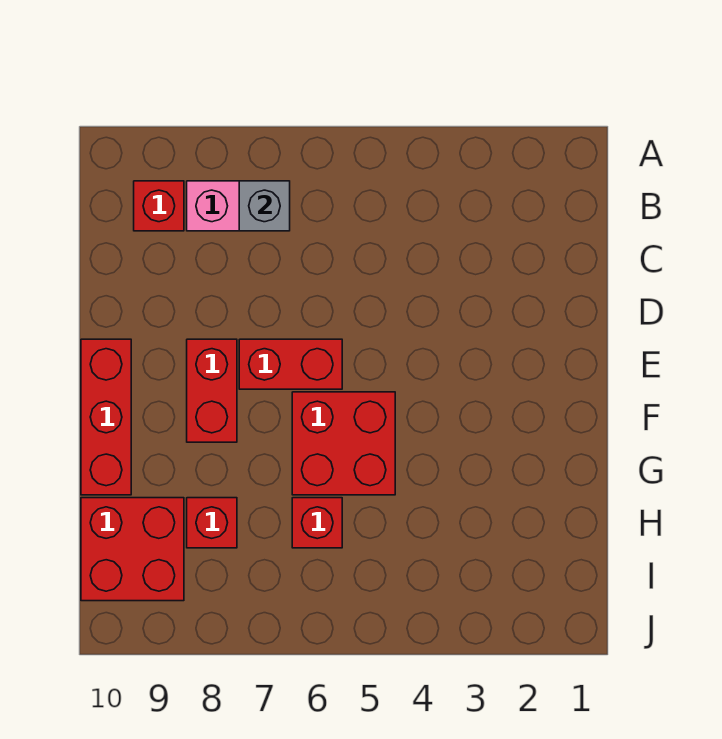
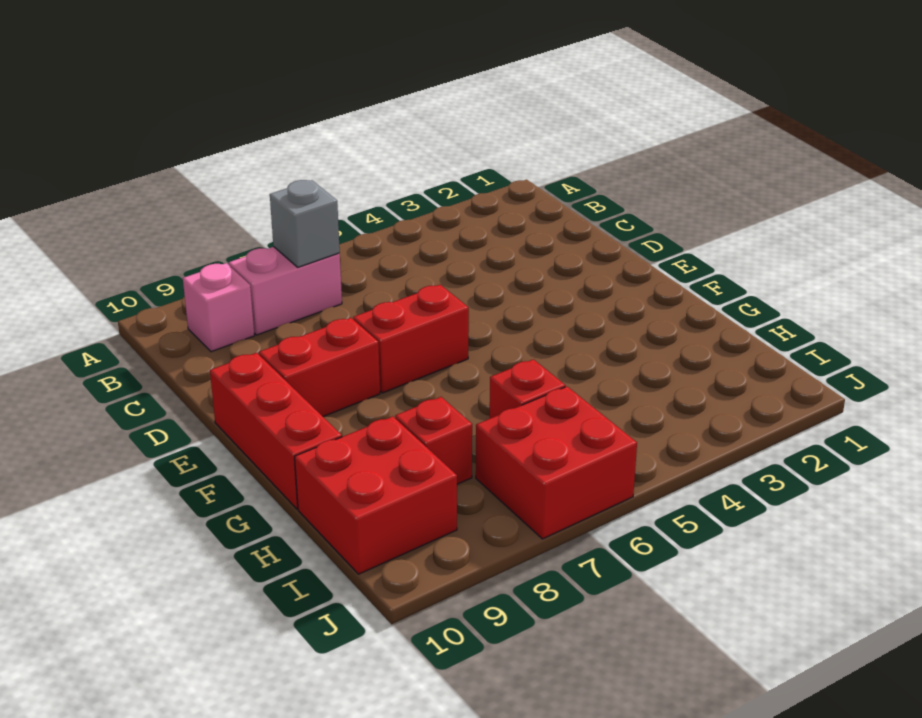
red brick B9 level 1 -> pink brick B9 level 1
red brick E8:F8 level 1 -> red brick E8:E9 level 1
red brick F5:G6 level 1 -> red brick I6:J7 level 1

